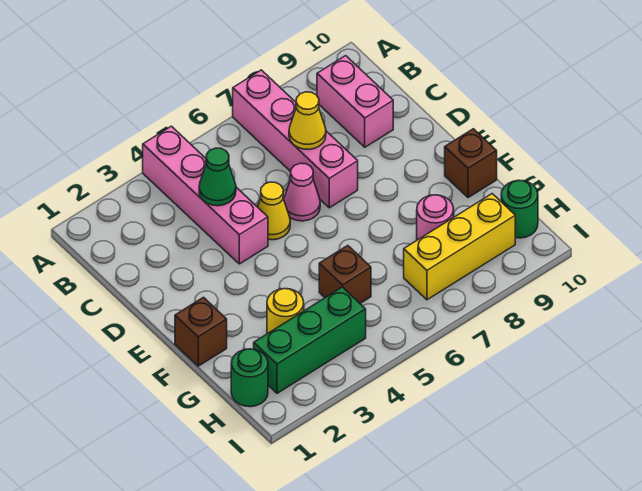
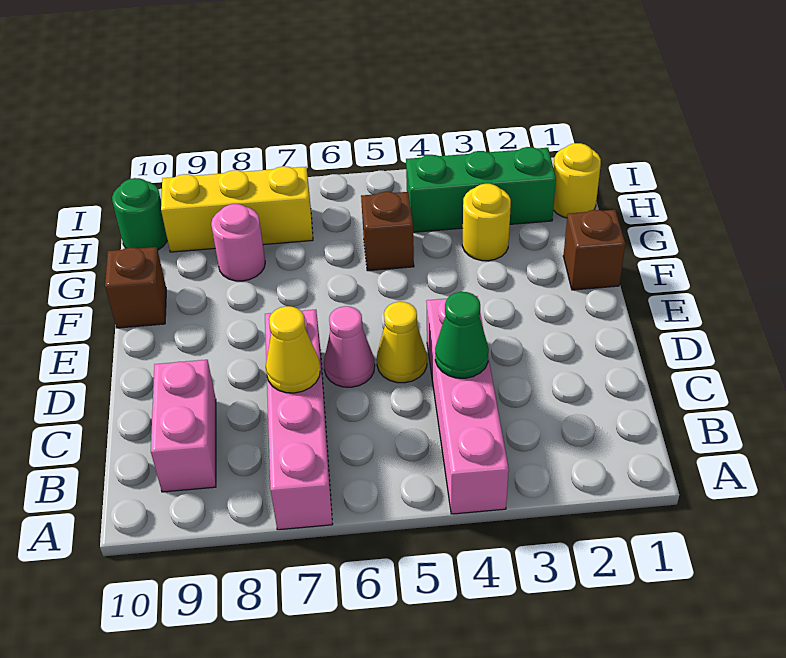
green round brick H1 level 1 -> yellow round brick H1 level 1

